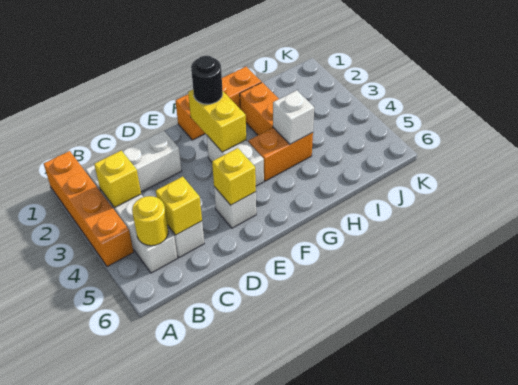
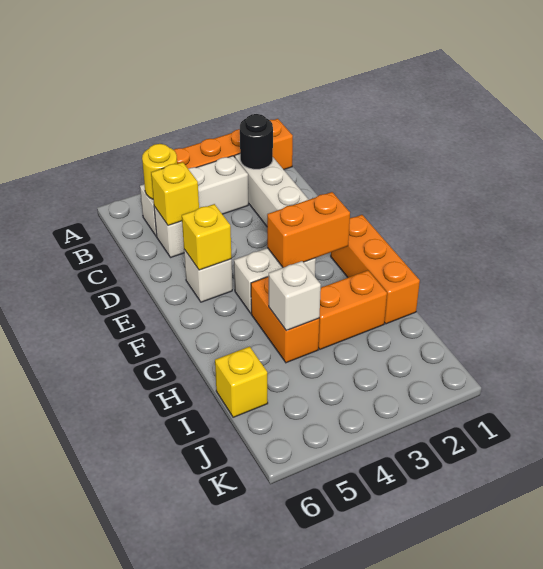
yellow brick B3 level 2 -> yellow brick I6 level 1
yellow brick F2:F3 level 2 -> orange brick F2:F3 level 2
black round brick F2 level 3 -> black round brick B2 level 2

